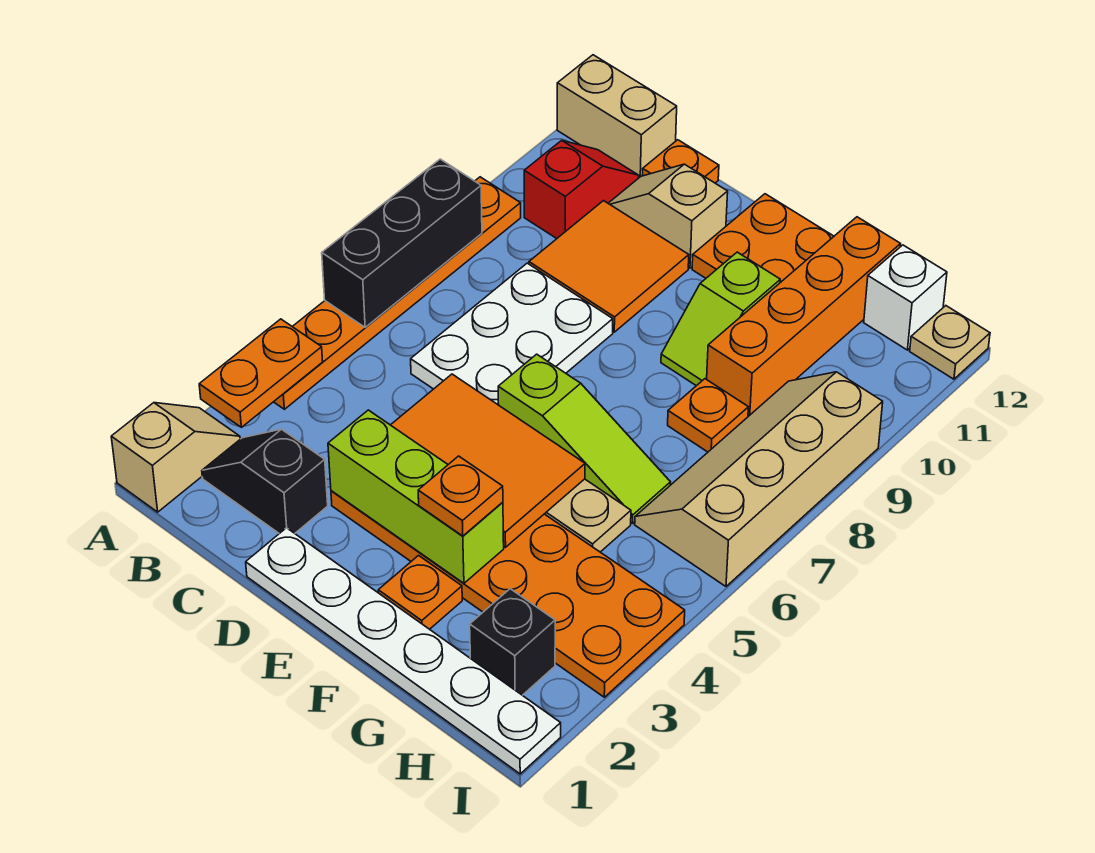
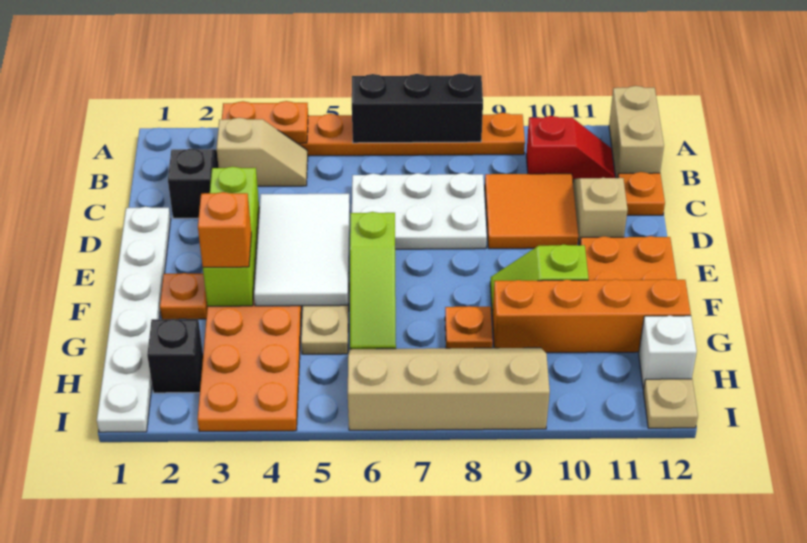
tan slope A1:A2 level 1 top 1 -> tan slope B3:B4 level 1 top 3
orange tile D4:F5 level 2 -> white tile D4:F5 level 2
orange plate F3 level 3 -> orange brick F3 level 3

